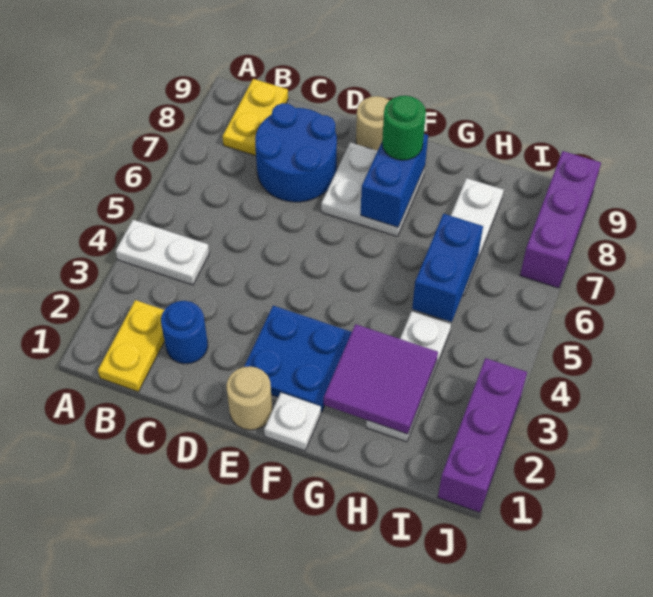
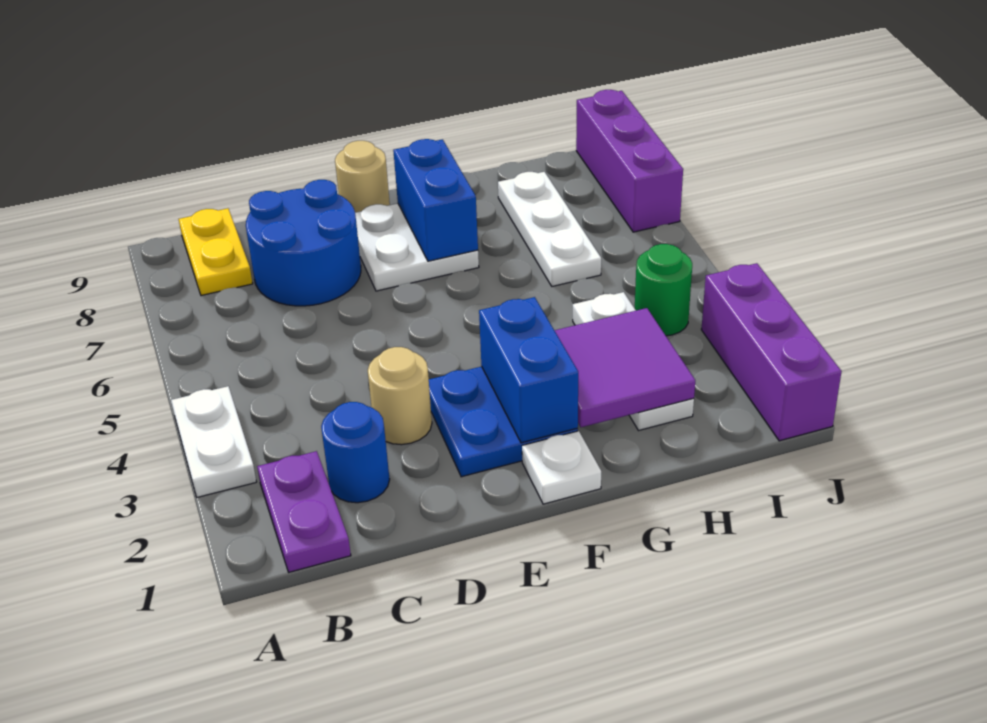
white plate A4:B4 level 1 -> white plate A3:A4 level 1
yellow plate B1:B2 level 1 -> purple plate B1:B2 level 1
tan round brick E1 level 1 -> tan round brick D3 level 1
green round brick F8 level 3 -> green round brick I4 level 1
blue brick H5:H6 level 2 -> blue brick F2:F3 level 2

